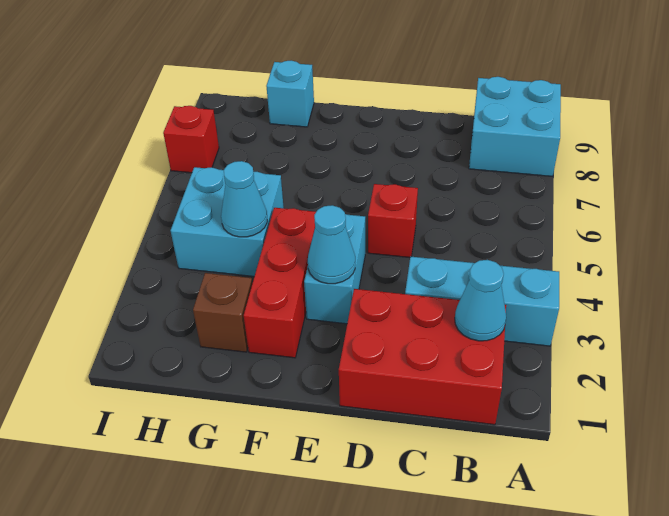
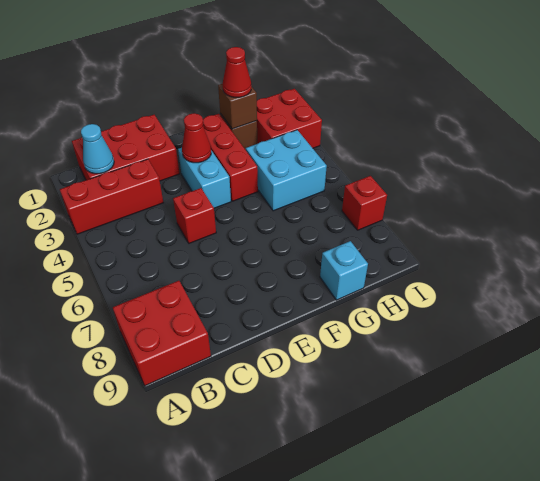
cyan brick A3:C3 level 1 -> red brick A3:C3 level 1
cyan brick A8:B9 level 1 -> red brick A8:B9 level 1
cyan cone E3 level 2 -> red cone E3 level 2
none -> brown brick G2 level 2
none -> red cone G2 level 3
cyan cone G4 level 2 -> none
none -> red brick H2:I3 level 1

